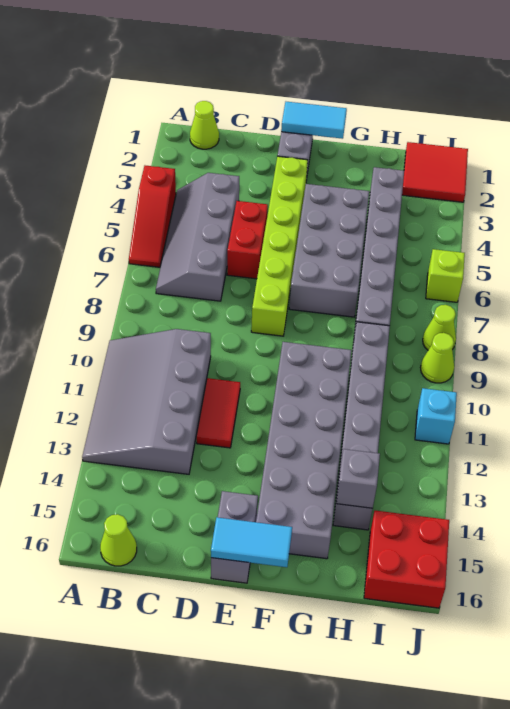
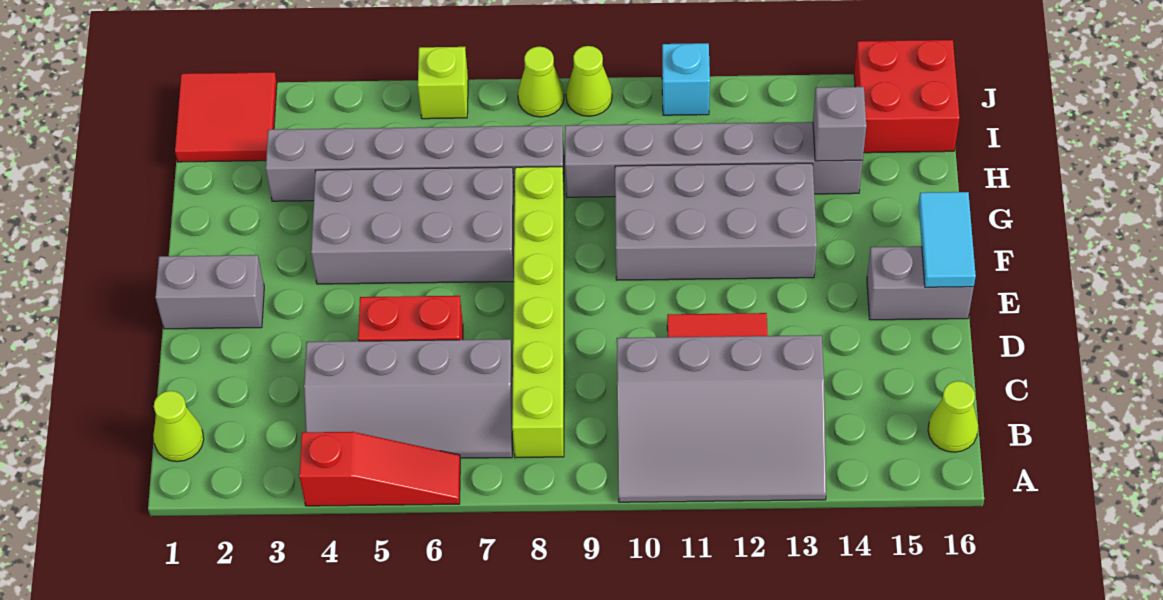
cyan tile E1:F1 level 2 -> none
lime brick E3:E8 level 1 -> lime brick B8:G8 level 1
grey brick F10:G15 level 1 -> grey brick F10:G13 level 1

